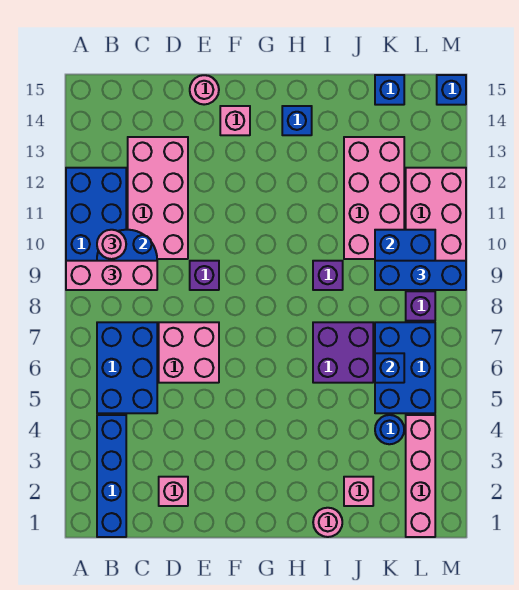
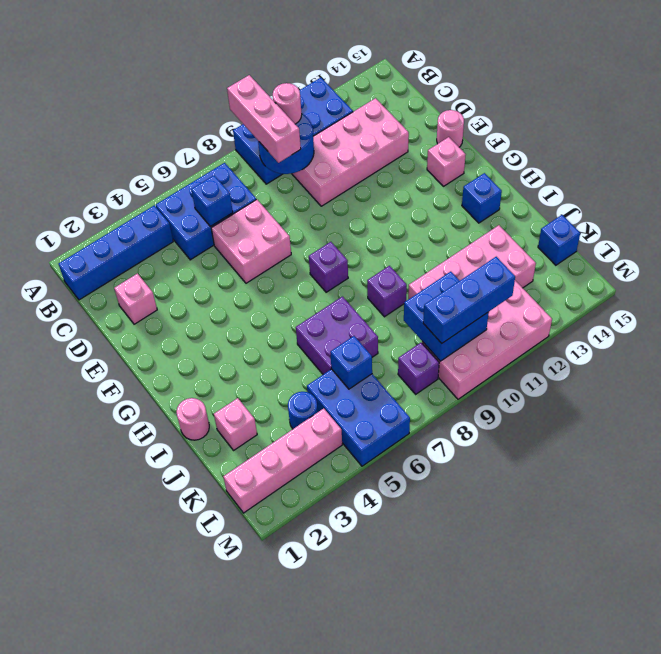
purple brick E9 level 1 -> purple brick G8 level 1
blue brick K5:L7 level 1 -> blue brick K5:M6 level 1
blue brick K9:M9 level 3 -> blue brick L9:L11 level 3
blue brick M15 level 1 -> blue brick C6 level 2

